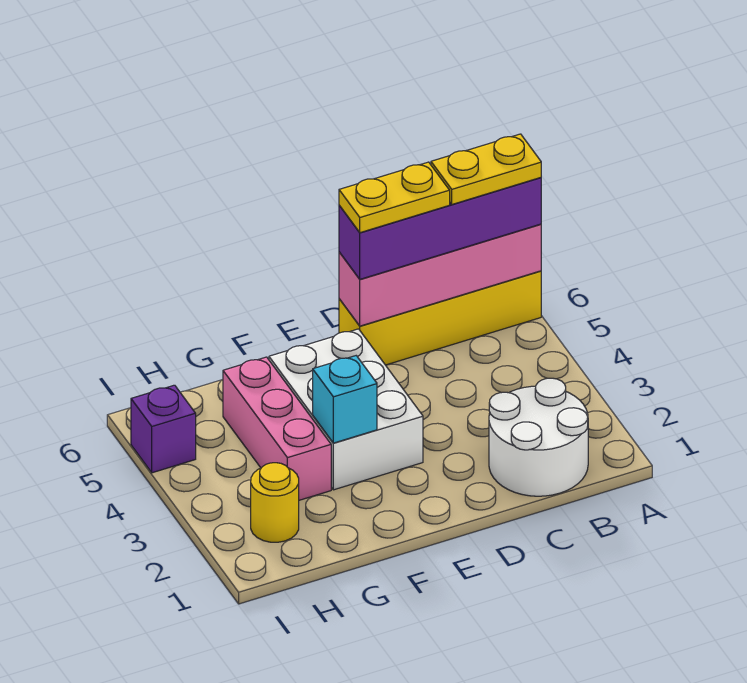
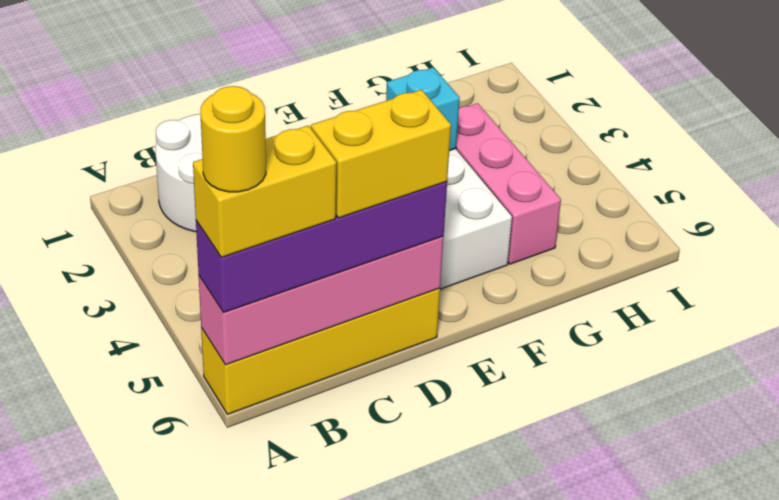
yellow plate A6:B6 level 4 -> yellow brick A6:B6 level 4
yellow plate C6:D6 level 4 -> yellow brick C6:D6 level 4
yellow round brick H2 level 1 -> yellow round brick A6 level 5
purple brick I5 level 1 -> none

